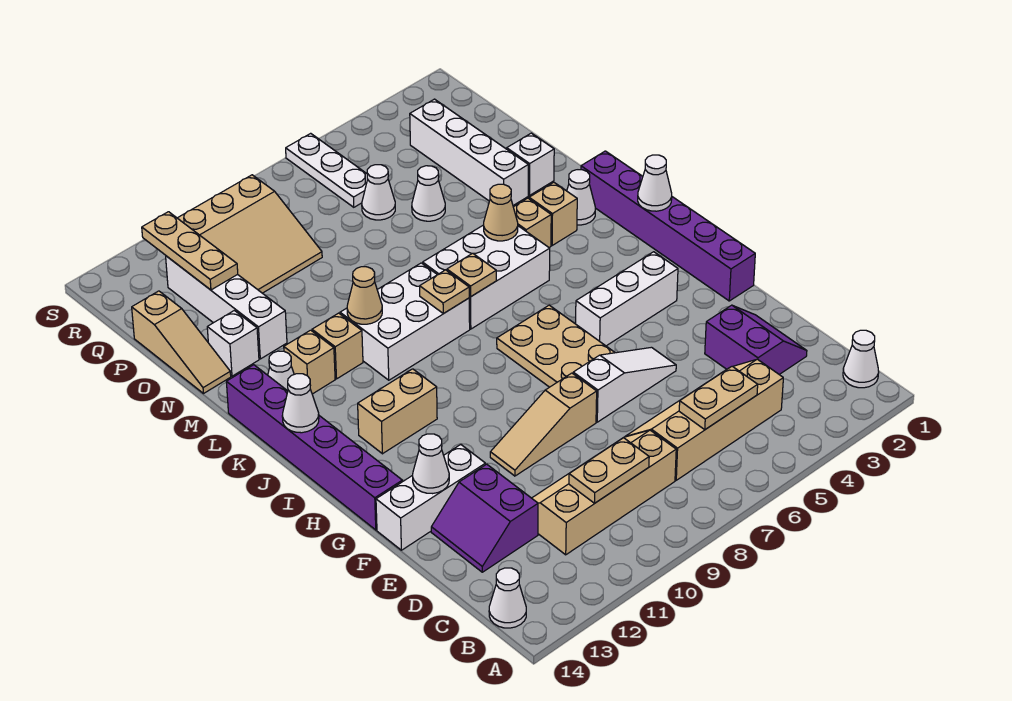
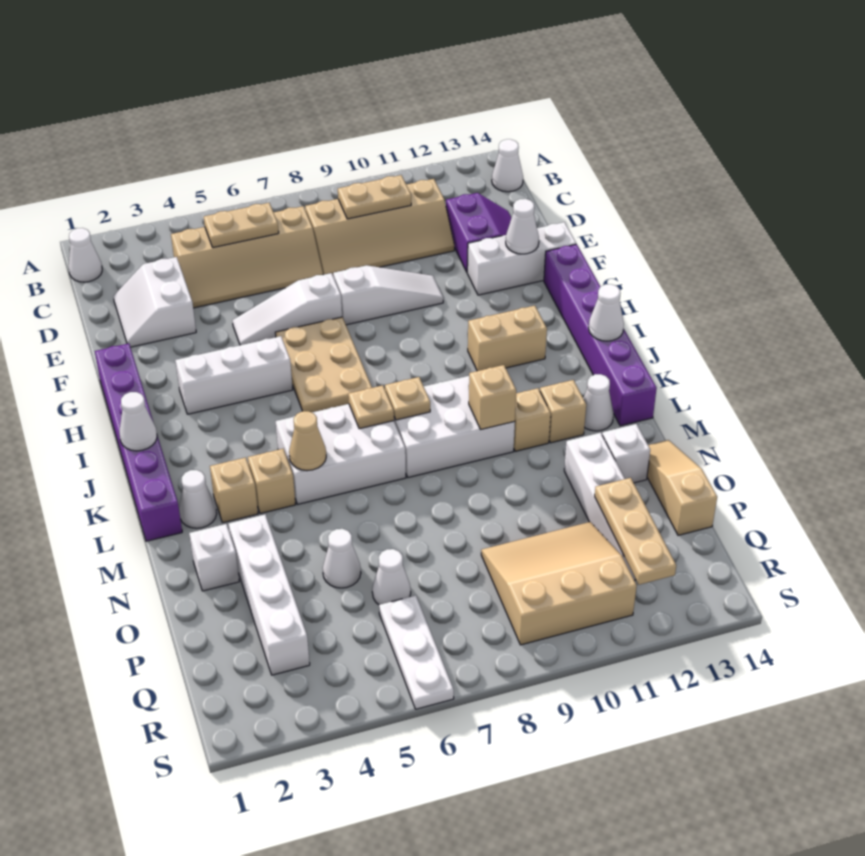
purple slope D2:E3 level 1 top 3 -> white slope D2:E3 level 1 top 3
tan slope F8:F10 level 1 top 8 -> white slope F8:F10 level 1 top 8
tan cone L10 level 2 -> tan brick L10 level 2

